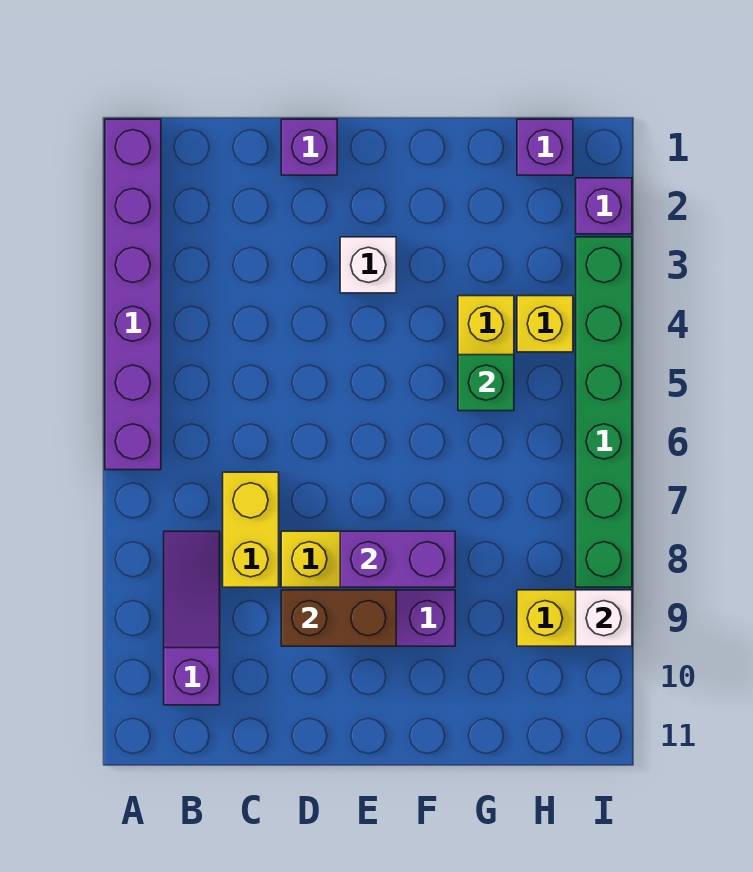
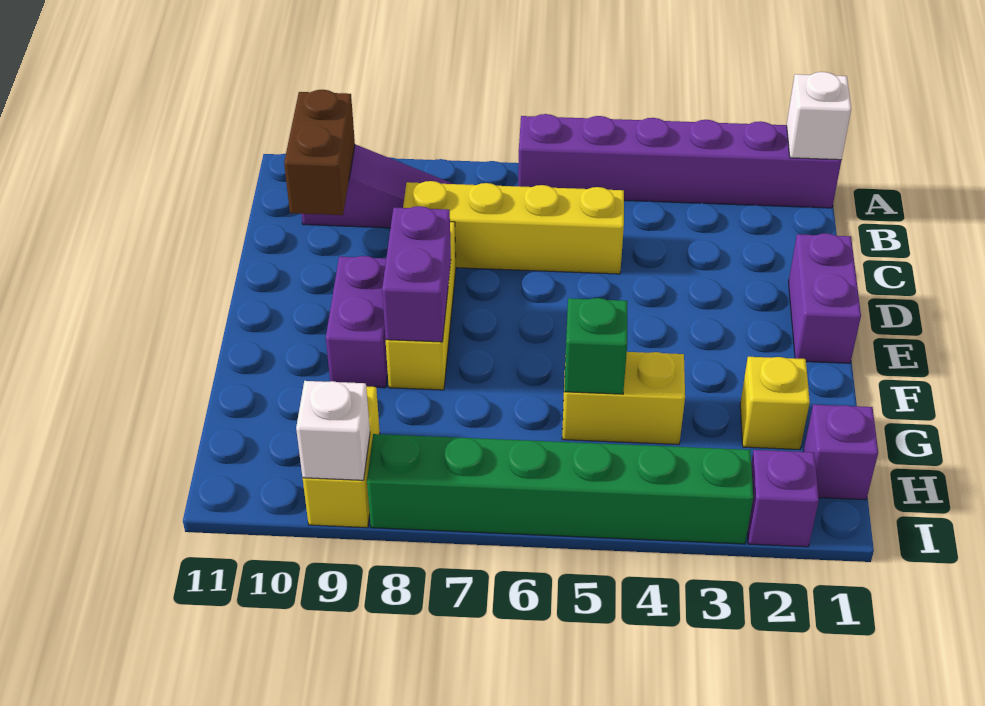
yellow brick C7:C8 level 1 -> yellow brick C5:C8 level 1
purple brick D1 level 1 -> purple brick D1:E1 level 1
brown brick D9:E9 level 2 -> brown brick B10:C10 level 2
white brick E3 level 1 -> white brick A1 level 2
yellow brick H4 level 1 -> yellow brick G2 level 1

